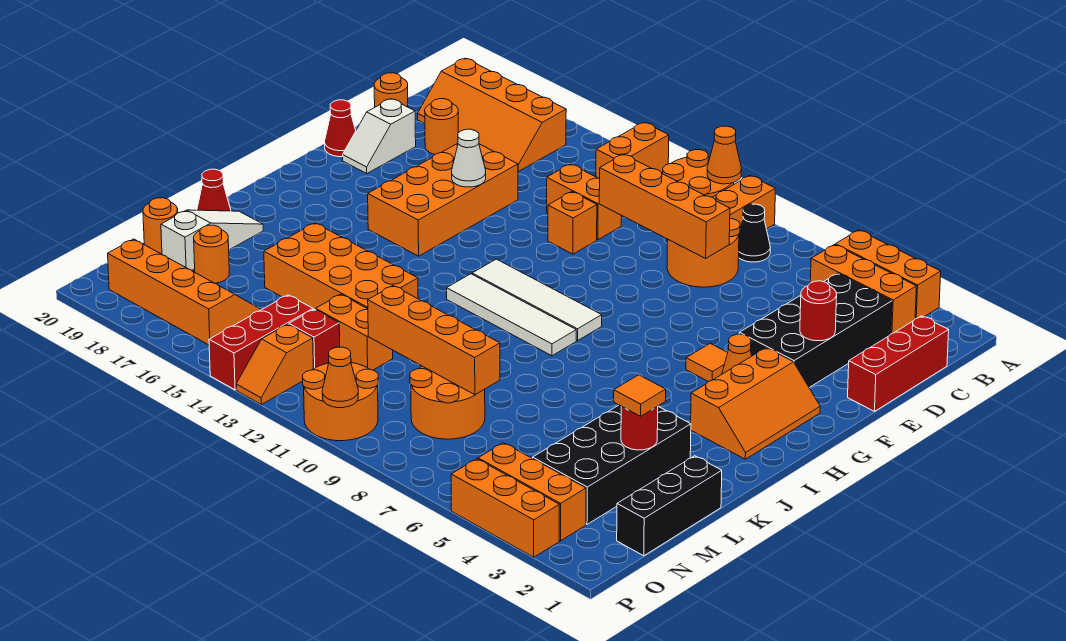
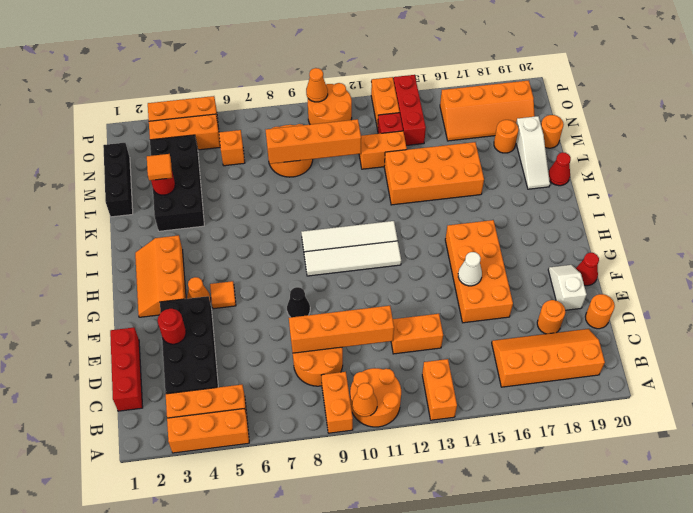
black cone B8 level 1 -> black cone F8 level 1
orange brick E12 level 1 -> orange brick N6 level 1
orange slope O13:P13 level 1 top O -> orange brick O13:P13 level 1

